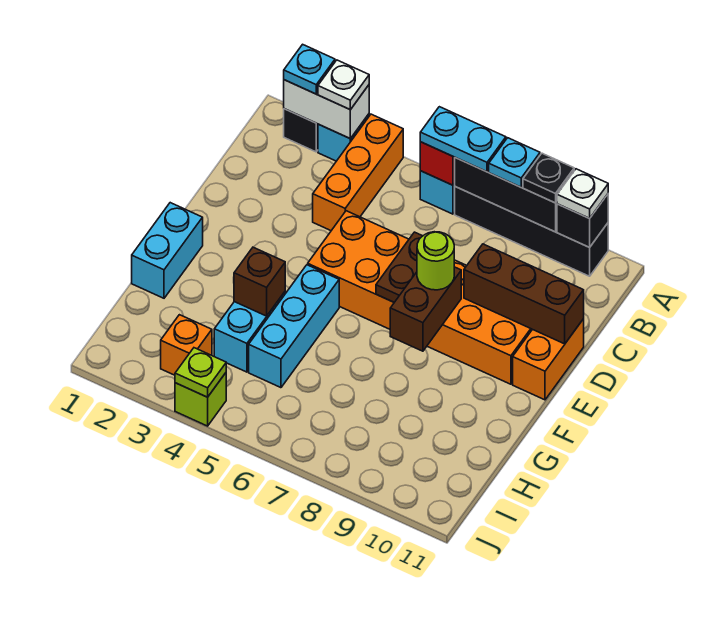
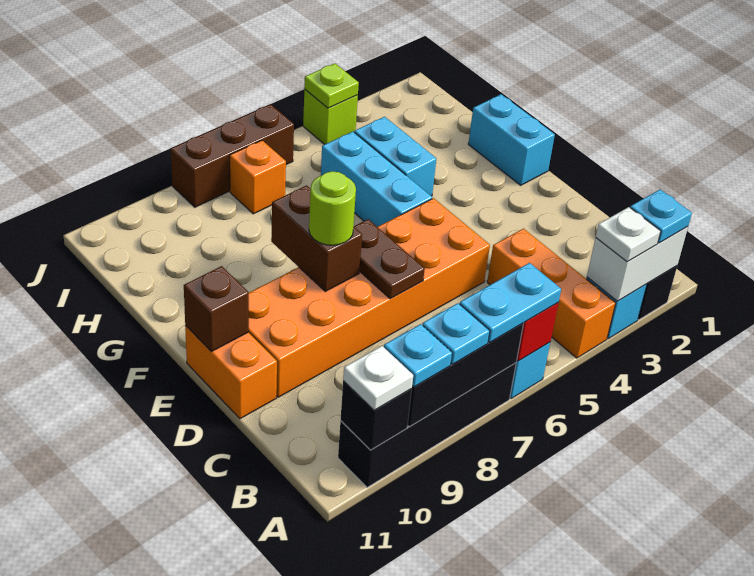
black plate A9 level 3 -> cyan plate A9 level 3
brown brick D9:D11 level 2 -> brown brick J6:J8 level 1
brown brick G4 level 2 -> brown brick E11 level 2
orange brick I3 level 1 -> orange brick I7 level 1

